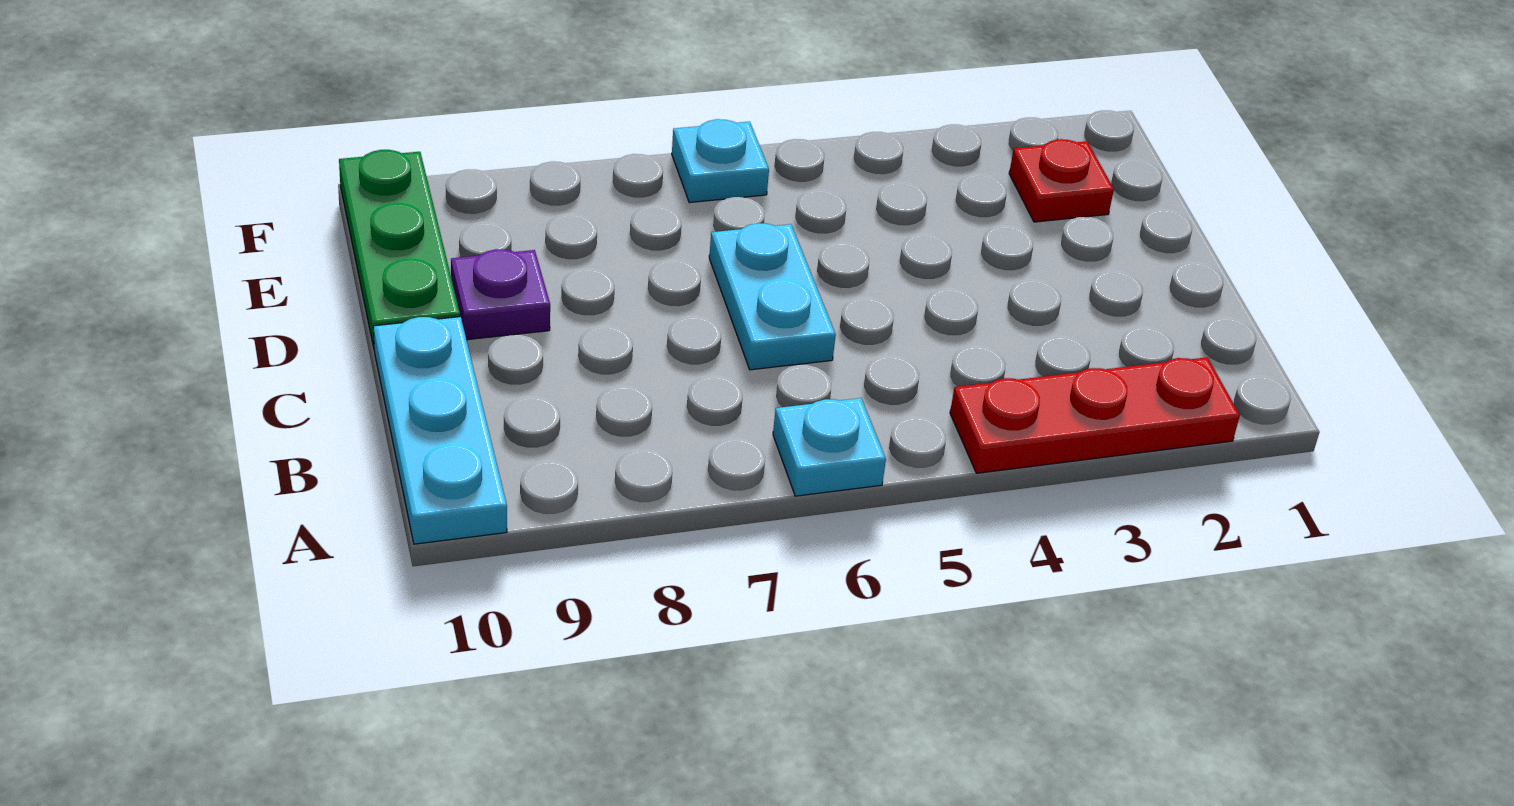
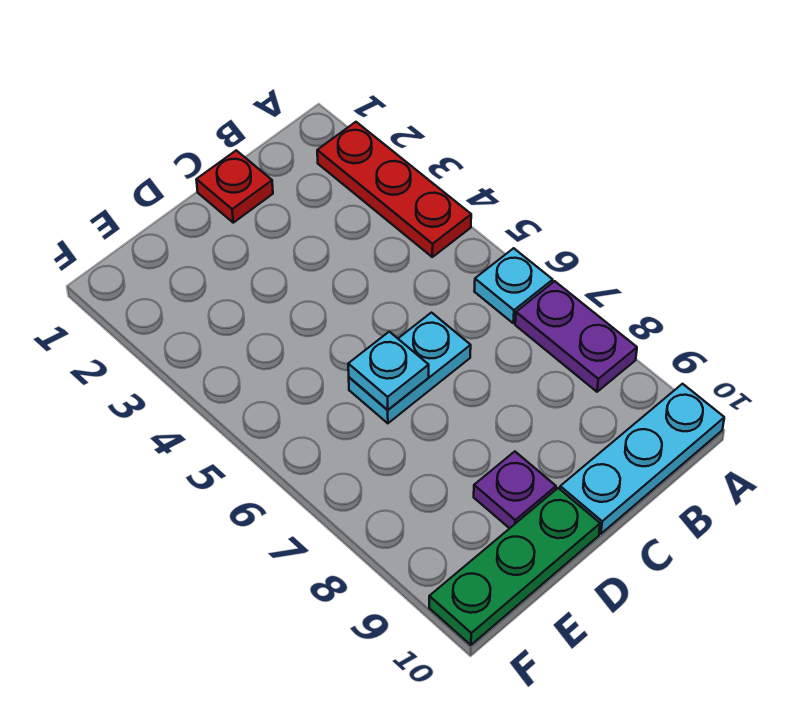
none -> purple plate A7:A8 level 1
red plate E2 level 1 -> red plate C1 level 1
cyan plate F6 level 1 -> cyan plate D6 level 2

